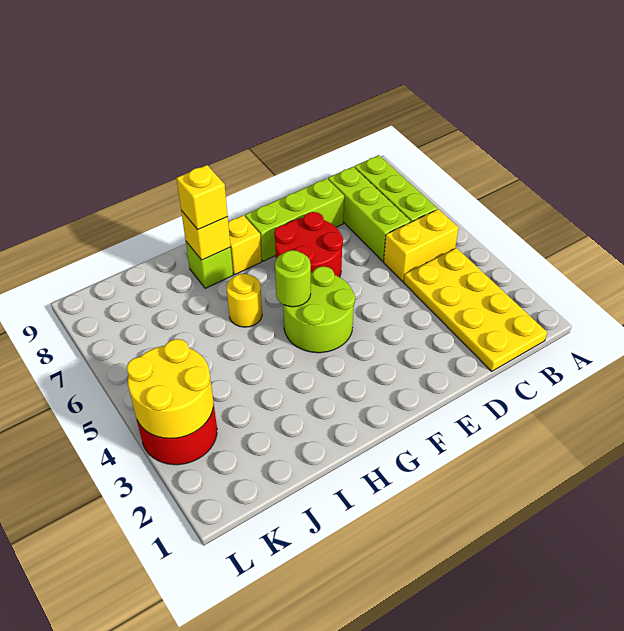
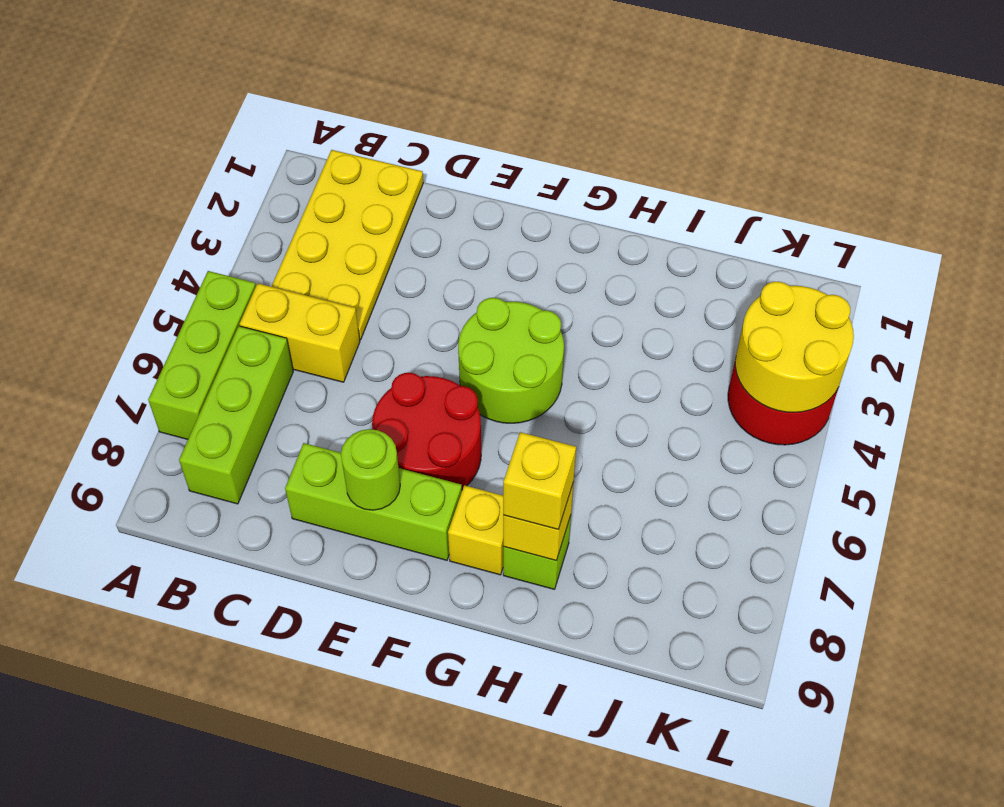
lime brick C6:C8 level 1 -> lime brick A5:A7 level 1
lime round brick G5 level 2 -> lime round brick E8 level 2
yellow round brick H6 level 1 -> none

